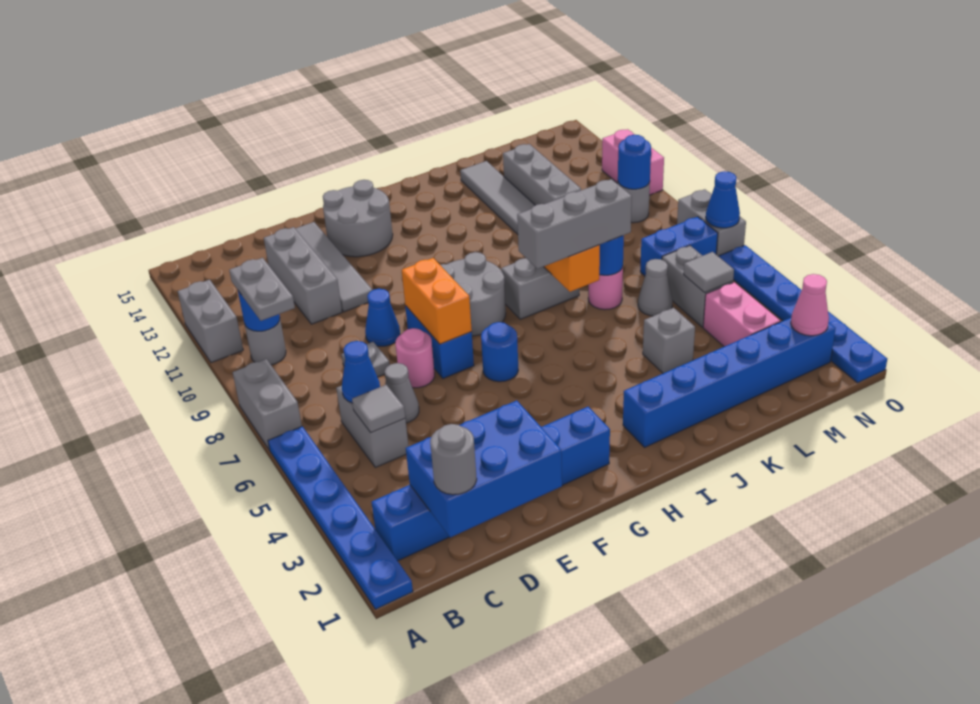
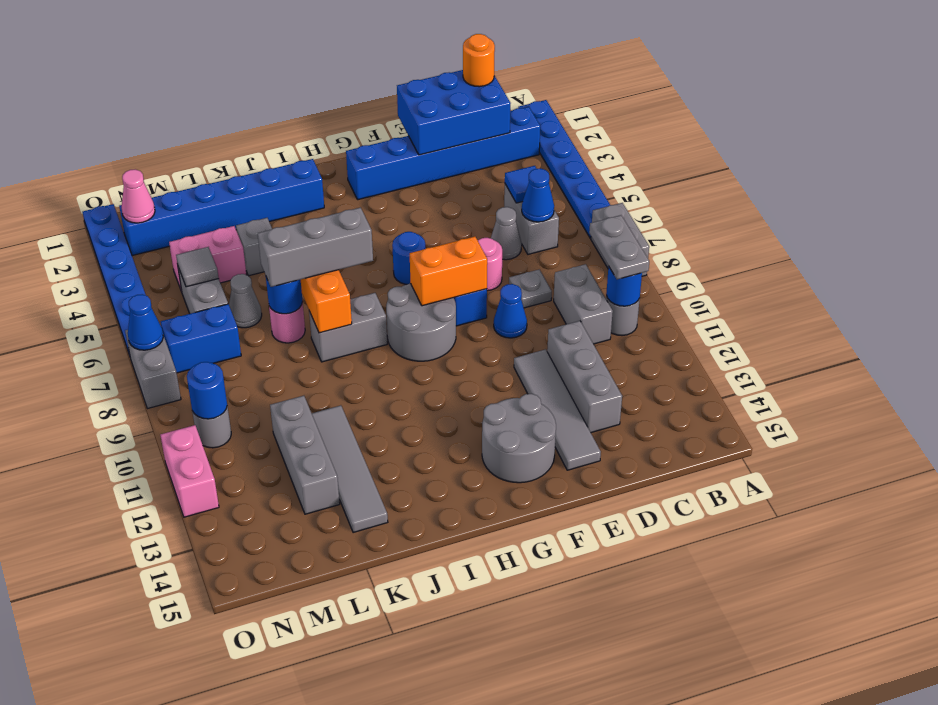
grey brick A11:A12 level 1 -> grey brick C9:C10 level 1
grey round brick C1 level 3 -> orange round brick C1 level 3
grey tile C5 level 2 -> blue tile C5 level 2
orange brick F7:F8 level 2 -> orange brick F8:G8 level 2
pink brick M3:M4 level 1 -> pink brick L4:M4 level 1

